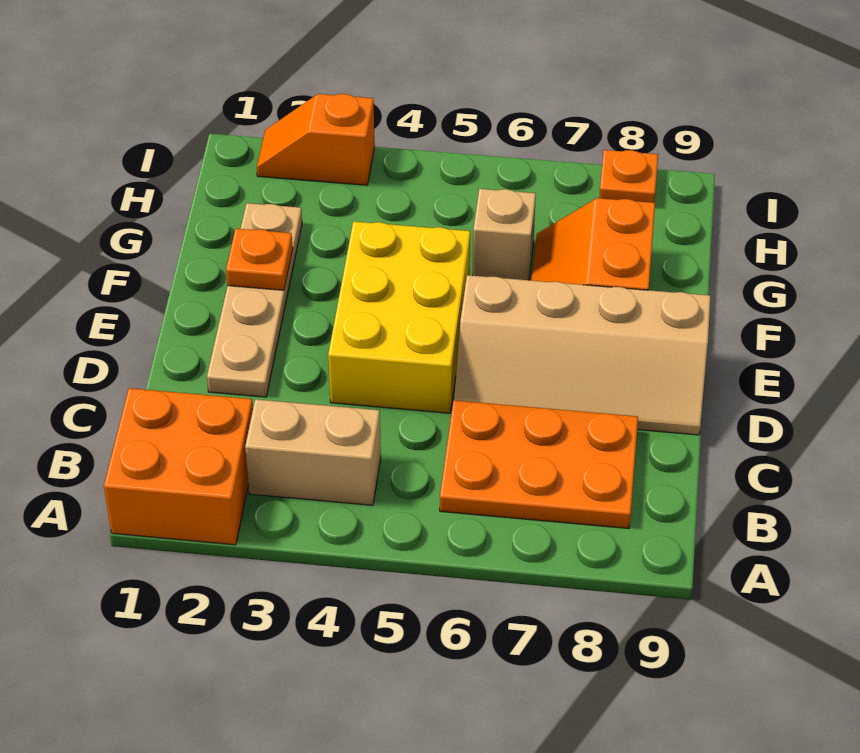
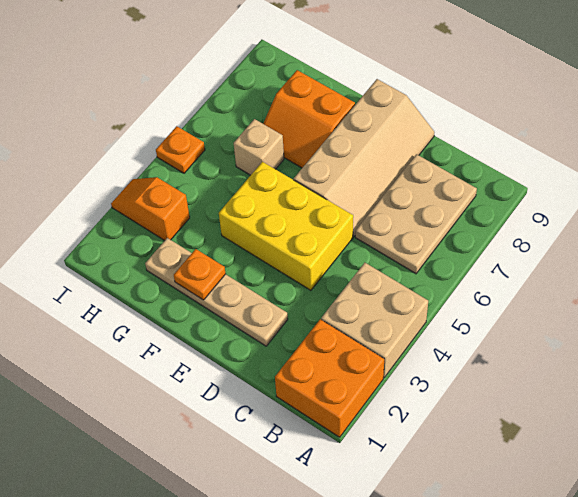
tan brick B3:B4 level 1 -> tan brick A3:B4 level 1
orange plate B6:C8 level 1 -> tan plate B6:C8 level 1
orange slope I2:I3 level 1 top 3 -> orange slope H3:I3 level 1 top H
orange plate I8 level 1 -> orange plate I5 level 1

